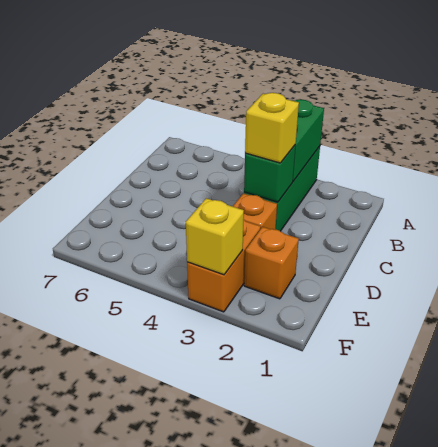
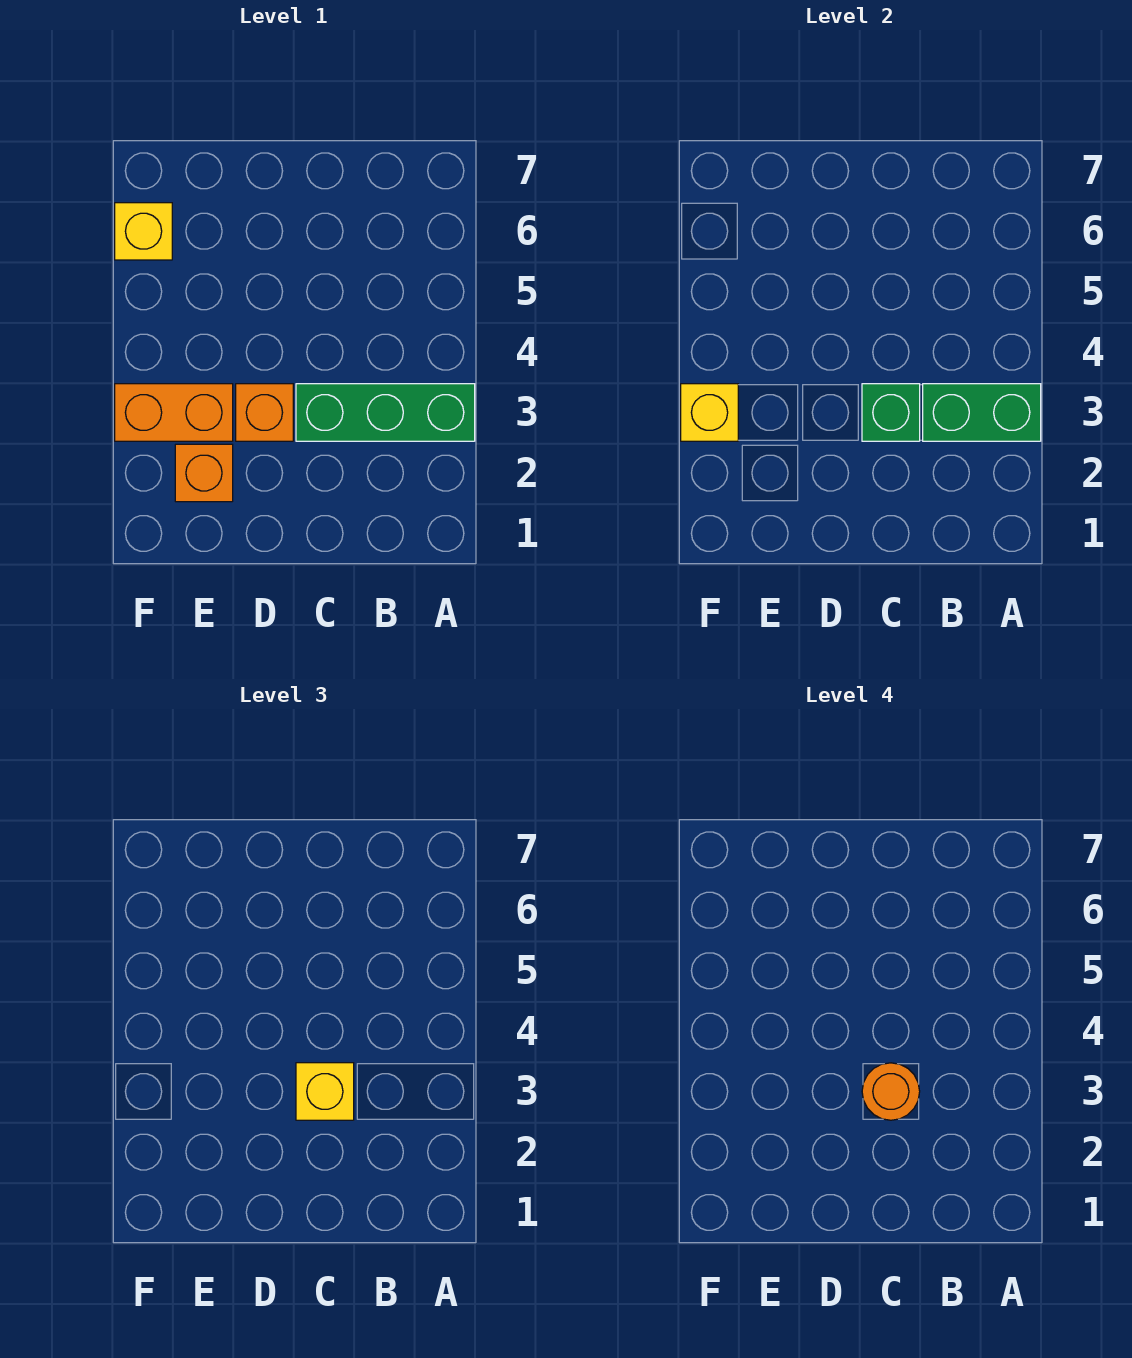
none -> orange round brick C3 level 4
none -> yellow brick F6 level 1

